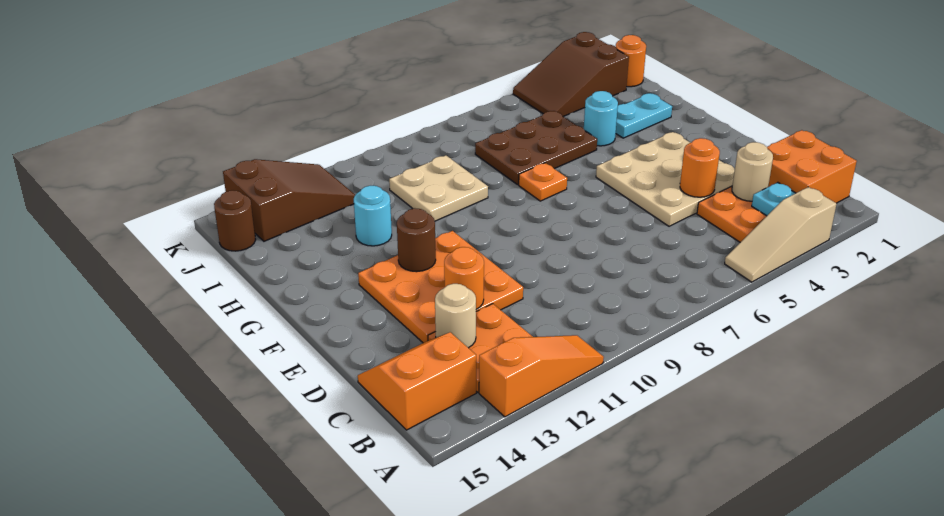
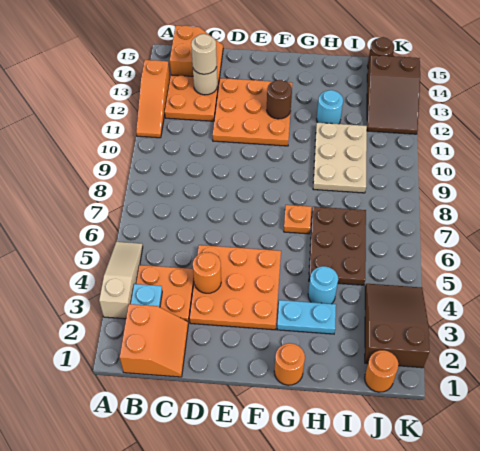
orange brick B1:C2 level 1 -> orange slope B1:C2 level 1 top B
tan round brick C3 level 2 -> tan round brick C13 level 3
tan plate D3:F5 level 1 -> orange plate D3:F5 level 1
orange round brick D12 level 2 -> orange round brick G1 level 1
cyan plate H2:H3 level 1 -> cyan plate G3:H3 level 1
tan plate H9:I10 level 1 -> tan plate H9:I11 level 1

